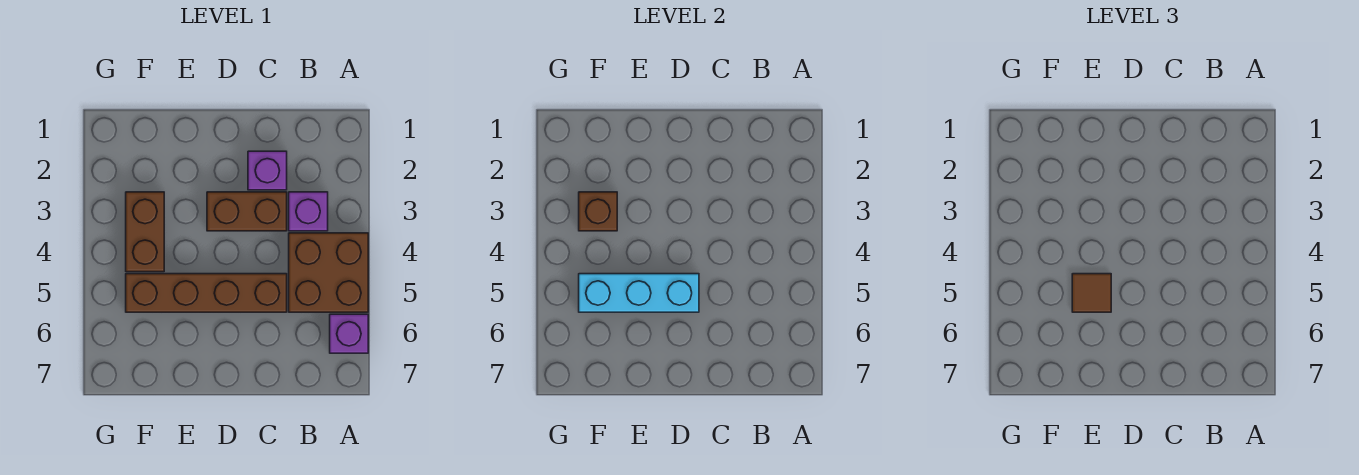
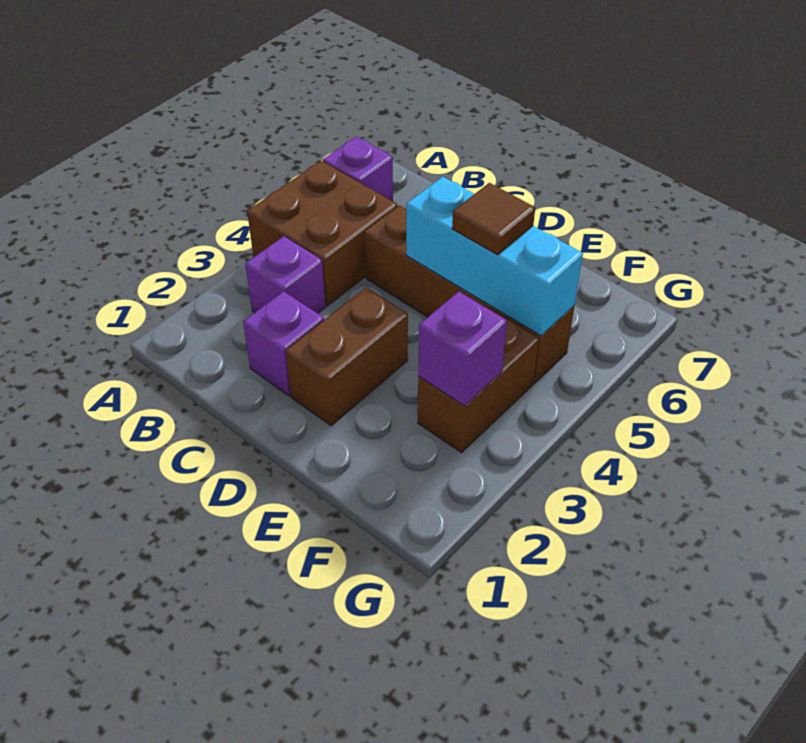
brown brick C3:D3 level 1 -> brown brick D2:D3 level 1
brown brick F3 level 2 -> purple brick F3 level 2

